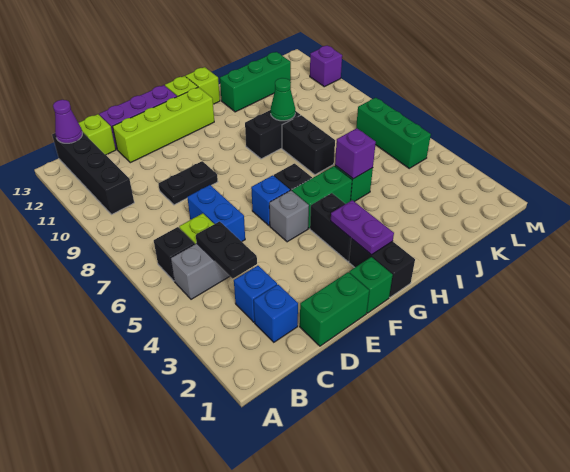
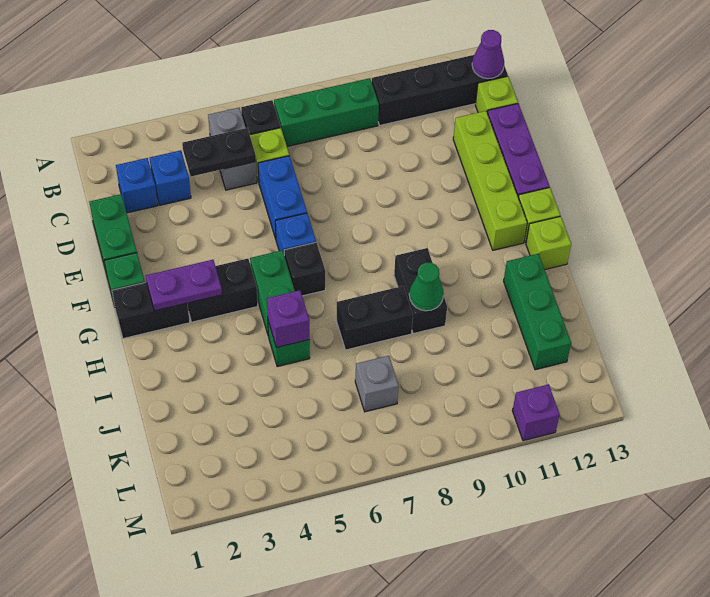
blue brick D6:D7 level 1 -> blue brick D6:E6 level 1
black plate D9:E9 level 1 -> none
grey brick F5 level 1 -> grey brick K7 level 1
green brick L5:L7 level 1 -> green brick B7:B9 level 1

